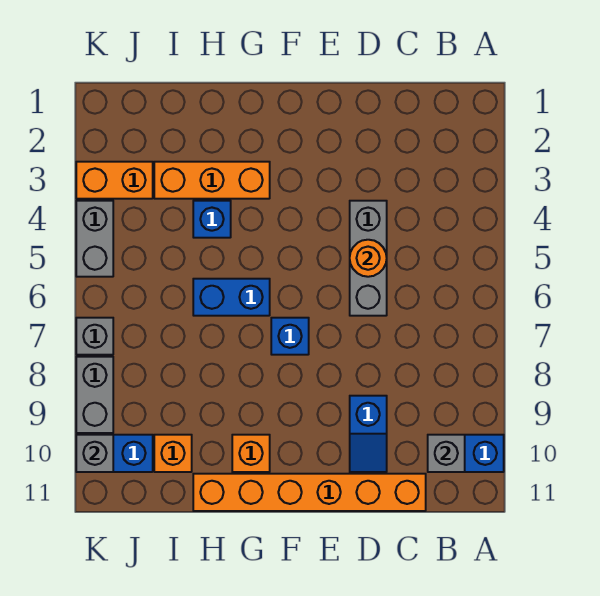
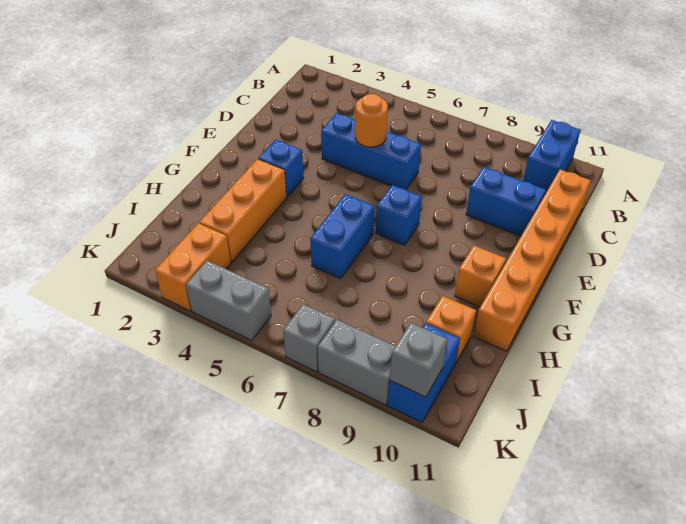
grey brick B10 level 2 -> none
grey brick D4:D6 level 1 -> blue brick D4:D6 level 1
blue slope D9:D10 level 1 top 9 -> blue brick D9:D10 level 1
blue brick H4 level 1 -> blue brick F3 level 1

